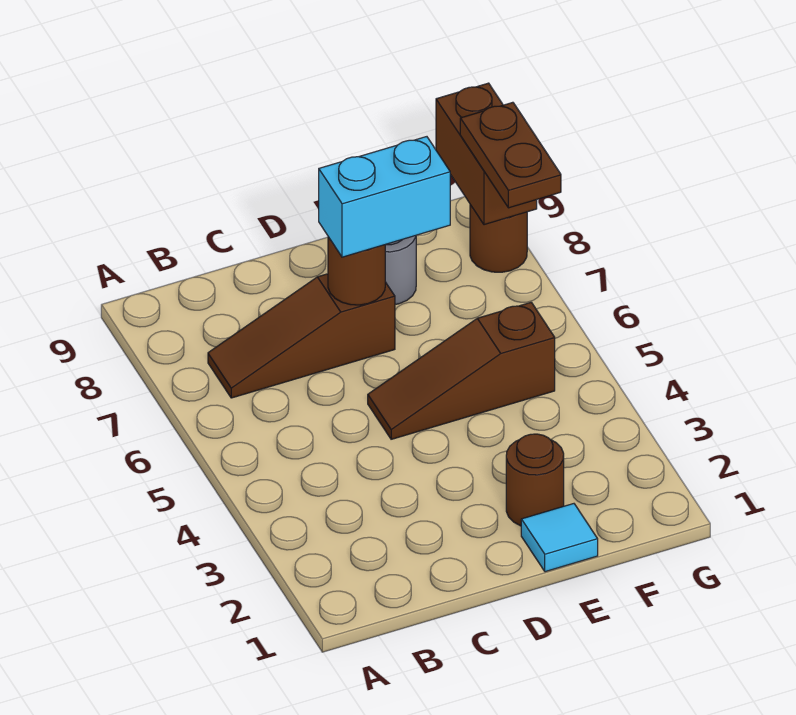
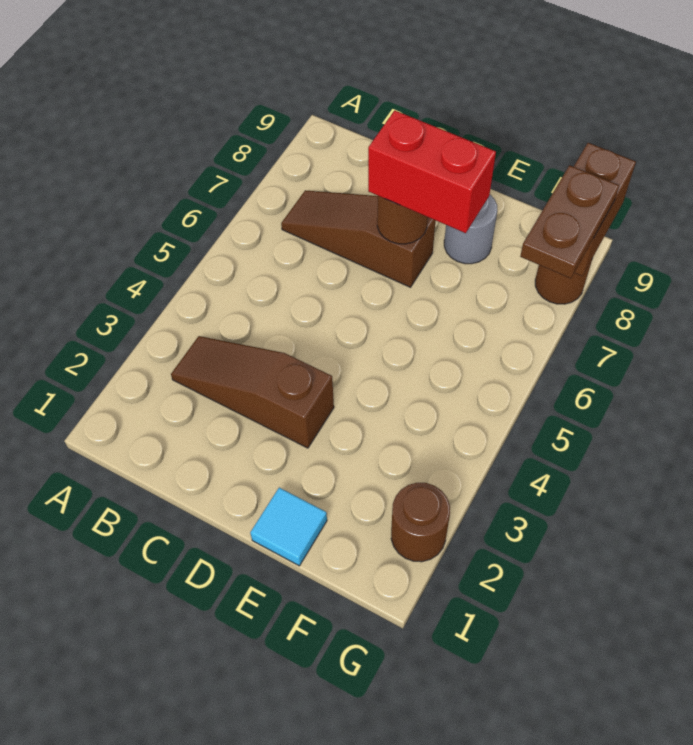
brown slope D5:F5 level 1 top F -> brown slope B3:D3 level 1 top D
cyan brick D7:E7 level 3 -> red brick D7:E7 level 3
brown round brick E2 level 1 -> brown round brick G2 level 1

